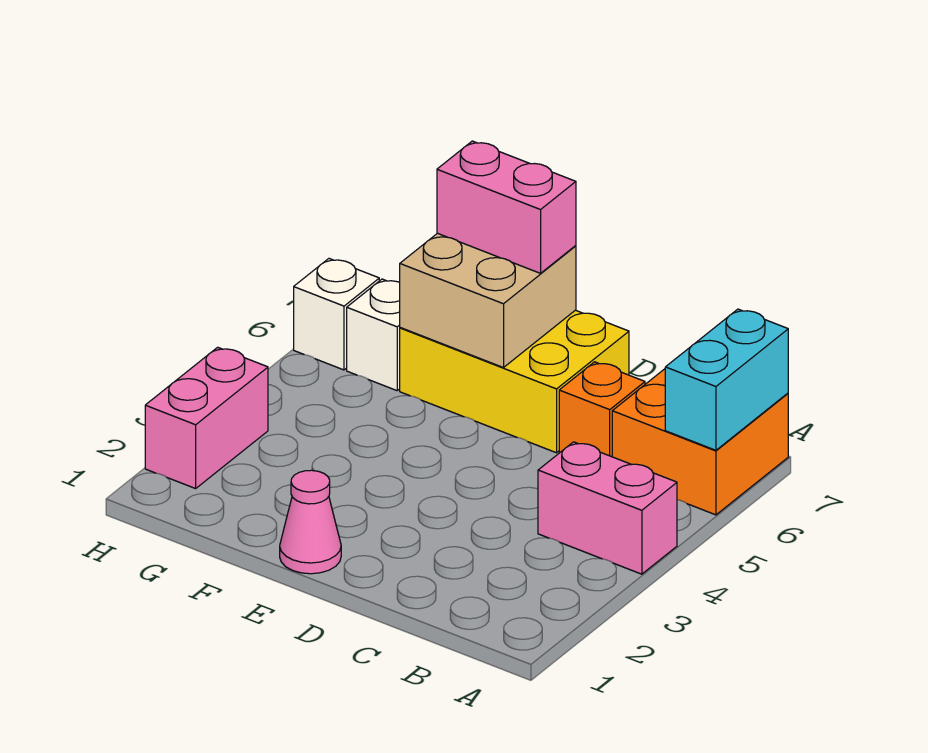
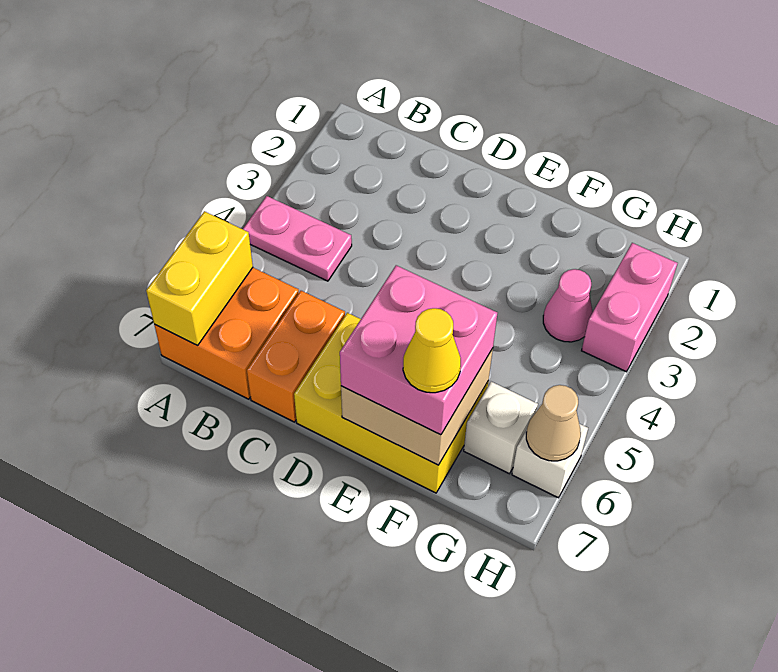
pink brick A4:B4 level 1 -> pink plate A4:B4 level 1
cyan brick A6:A7 level 2 -> yellow brick A6:A7 level 2
orange brick C6 level 1 -> orange brick C6:C7 level 1
pink cone E1 level 1 -> pink cone G3 level 1
pink brick E7:F7 level 3 -> pink brick E6:F7 level 3
none -> yellow cone F7 level 4
none -> tan cone H6 level 2

